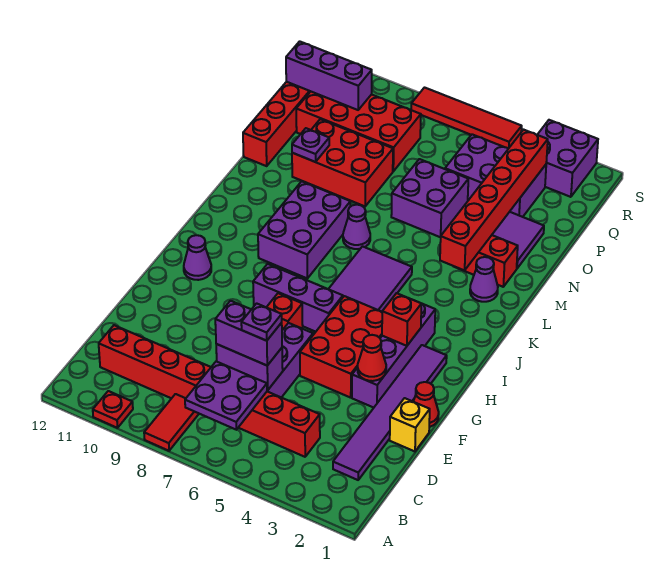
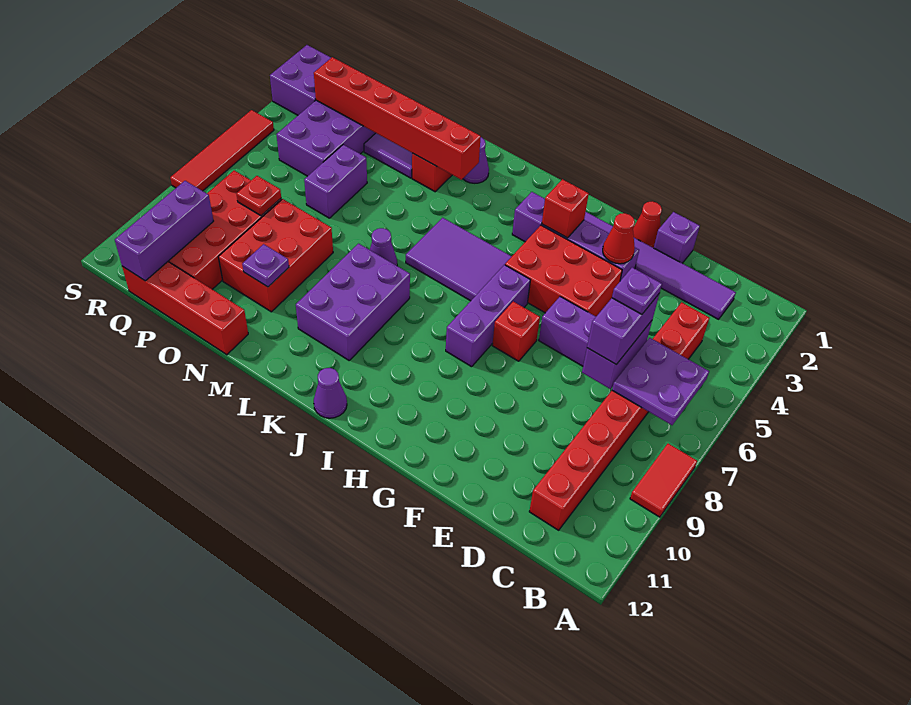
red tile A8:B8 level 1 -> red tile A8:A9 level 1
red plate A10 level 1 -> red plate P8 level 2
yellow brick E1 level 1 -> purple brick E1 level 1
purple cone H11 level 1 -> purple cone J12 level 1
purple brick J8:L9 level 1 -> purple brick K8:L10 level 1
purple brick N5:O6 level 1 -> purple brick O5:O6 level 1

